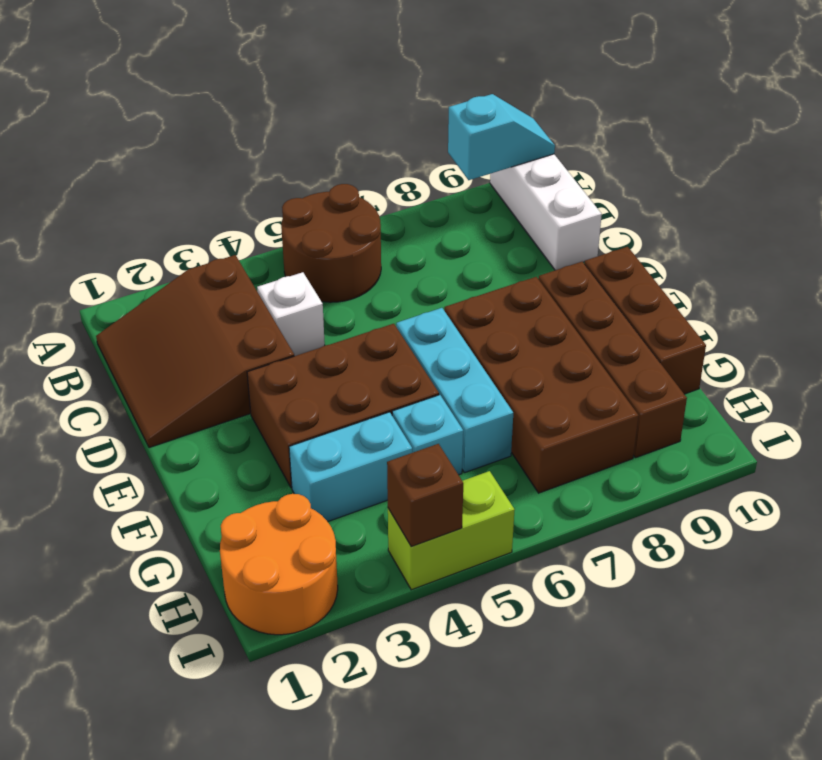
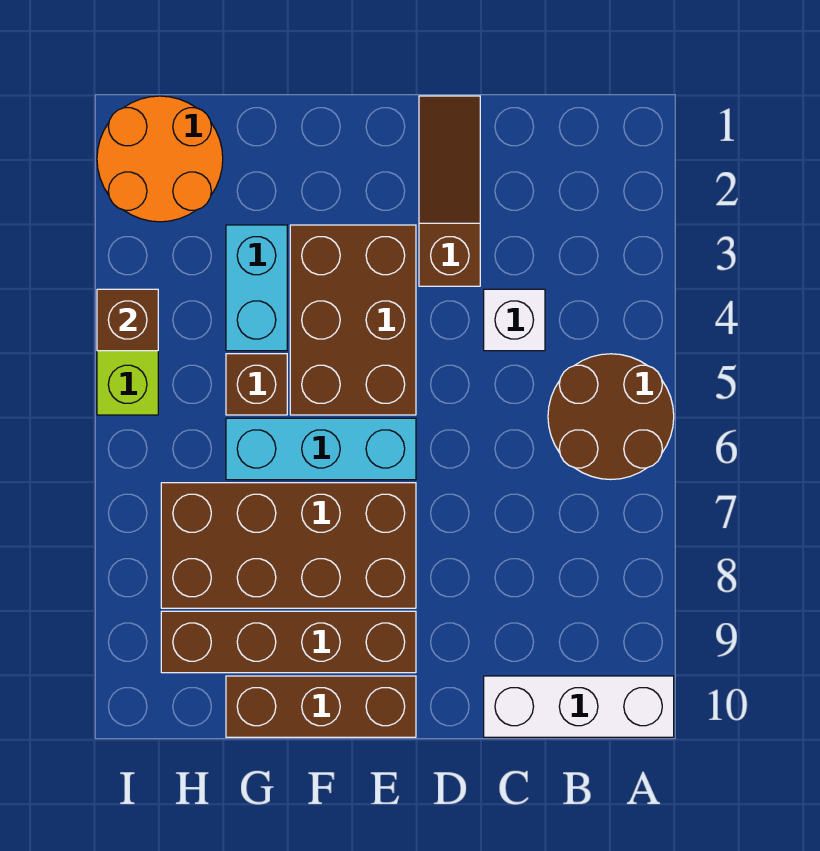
cyan slope A9:A10 level 2 top 9 -> none
brown slope B1:D3 level 1 top 3 -> brown slope D1:D3 level 1 top 3
cyan brick G5 level 1 -> brown brick G5 level 1

